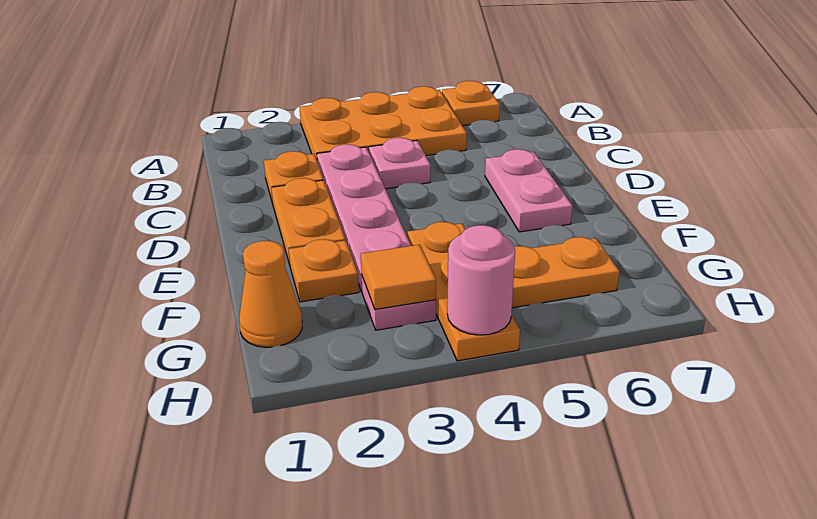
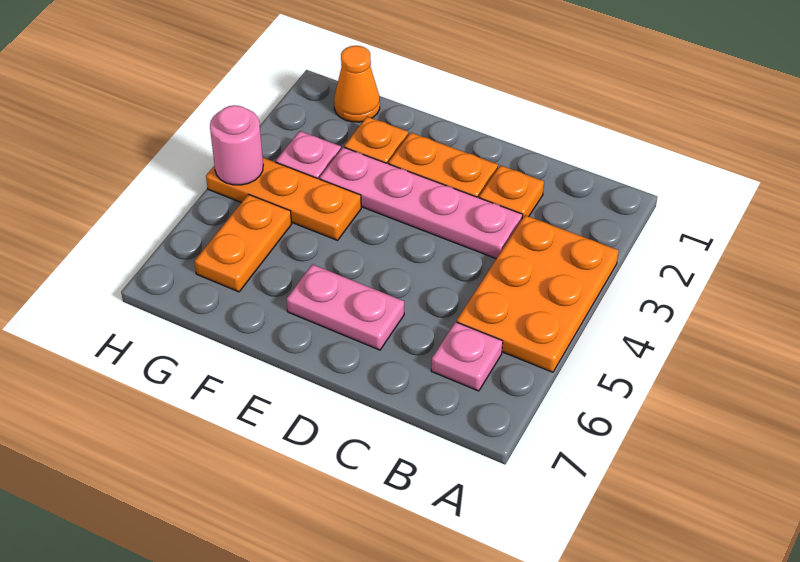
orange plate A6 level 1 -> none
pink plate C4 level 1 -> pink plate B6 level 1
orange tile G3 level 2 -> none

